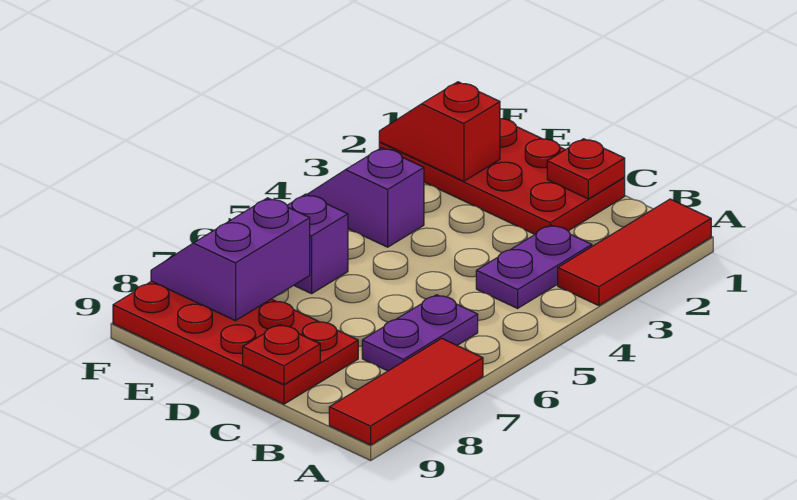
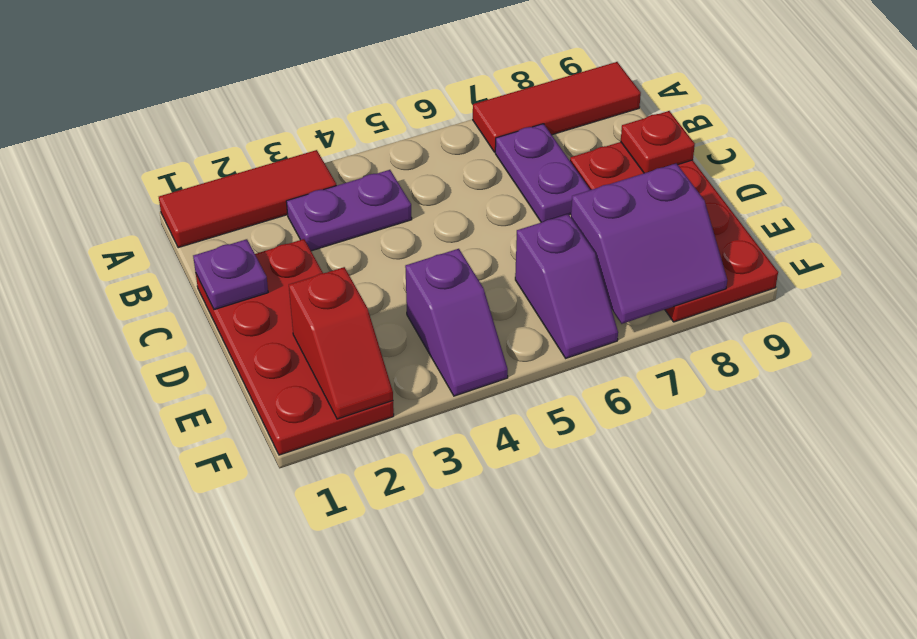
purple plate B6:B7 level 1 -> purple plate B7:C7 level 1
red plate C1 level 2 -> purple plate C1 level 2

